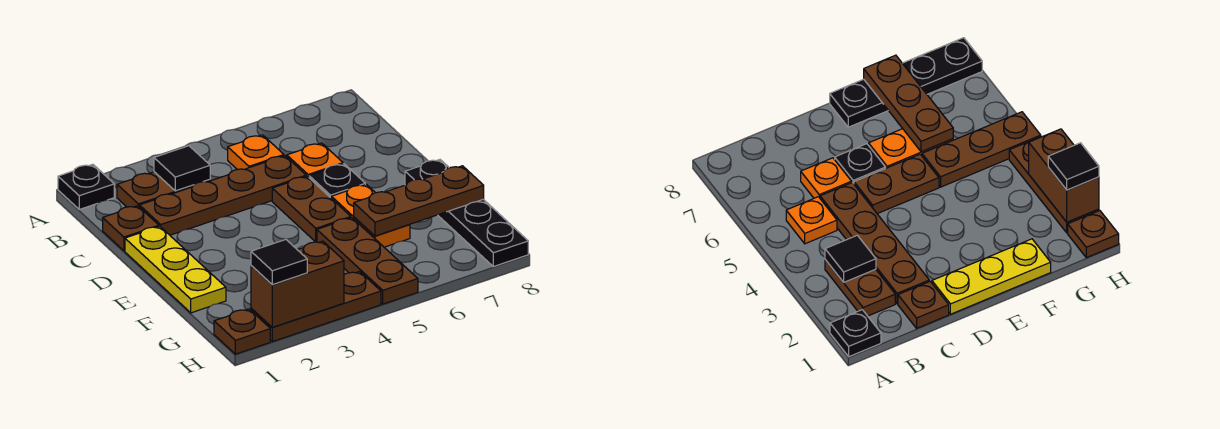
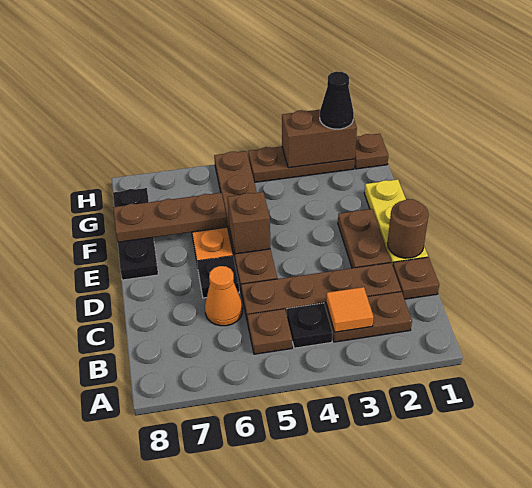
black plate A1 level 1 -> black plate B4 level 1
black tile B3 level 2 -> orange tile B3 level 2
orange plate B5 level 1 -> brown plate B5 level 1
orange plate C6 level 1 -> orange cone C6 level 1
none -> brown round brick D1 level 2
none -> brown plate D2:E2 level 1
none -> brown brick E5 level 2
black plate E8:H8 level 1 -> black plate E8:G8 level 1
black tile H2 level 3 -> black cone H2 level 3

